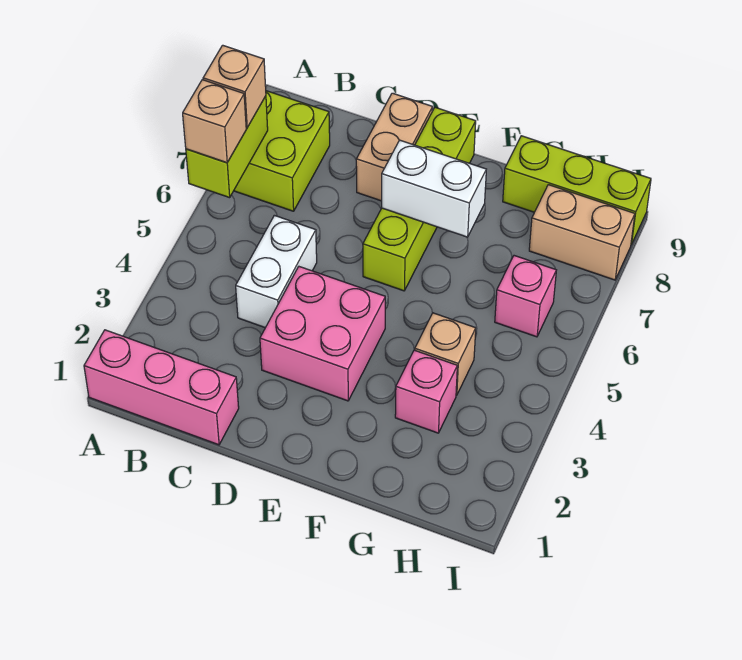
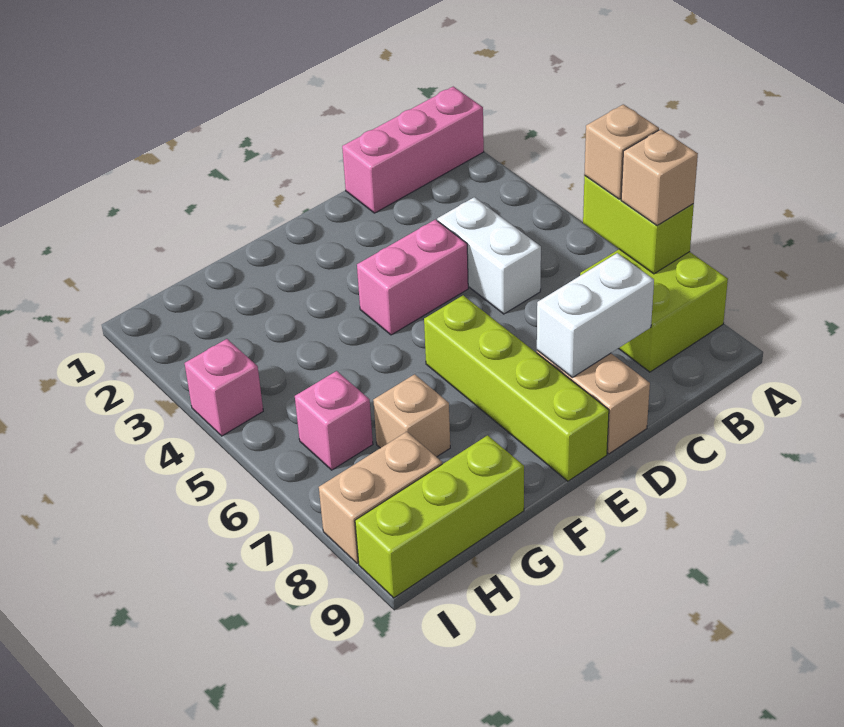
pink brick D3:E4 level 1 -> pink brick D4:E4 level 1
white brick E7:F7 level 2 -> white brick C8:D8 level 2
pink brick G3 level 1 -> pink brick I4 level 1
tan brick G4 level 1 -> tan brick G7 level 1

